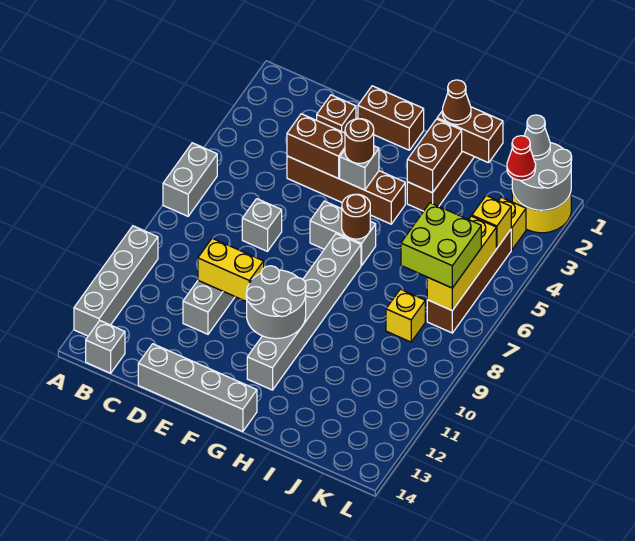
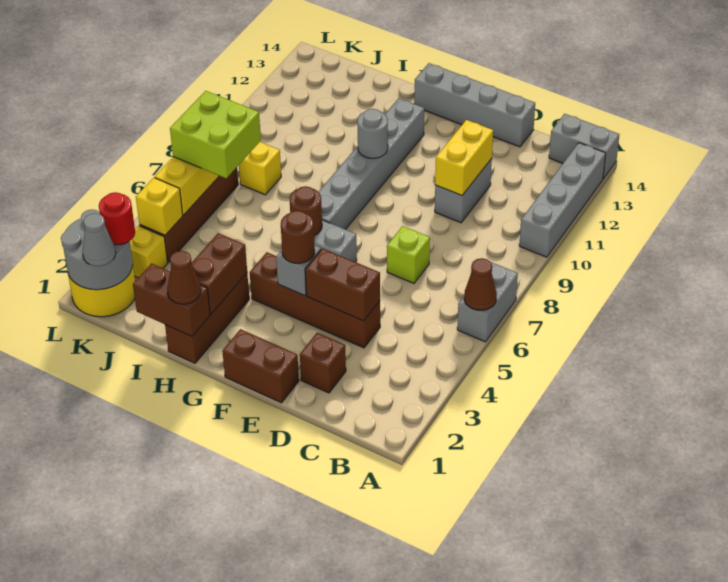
none -> brown cone A6 level 2
grey brick B14 level 1 -> grey brick A14:B14 level 1
grey brick D7 level 1 -> lime brick D7 level 1
yellow brick D10:E10 level 2 -> yellow brick D10:D11 level 2
grey round brick F10:G11 level 2 -> grey round brick G10 level 2
red cone K2 level 3 -> red round brick K2 level 3

